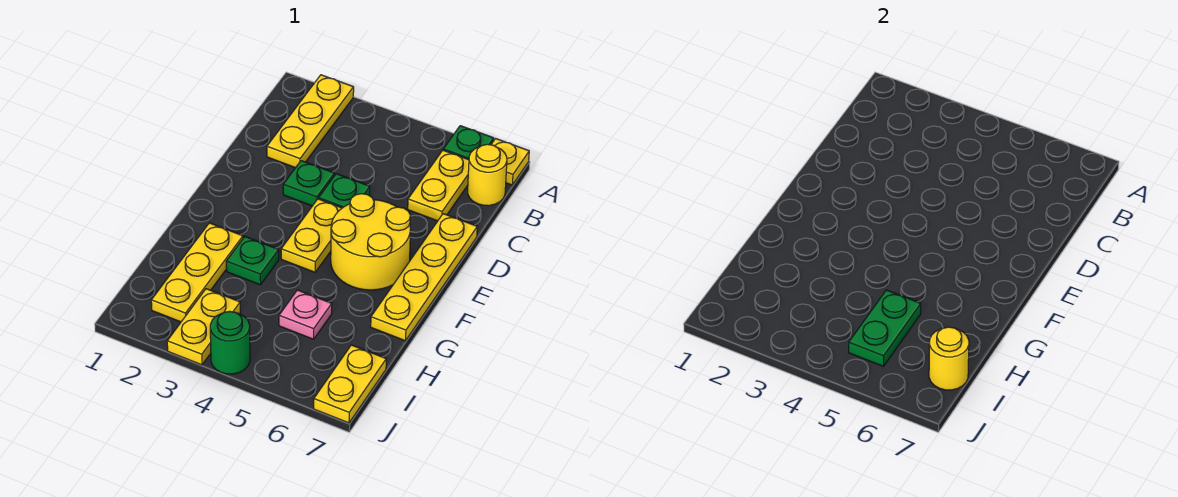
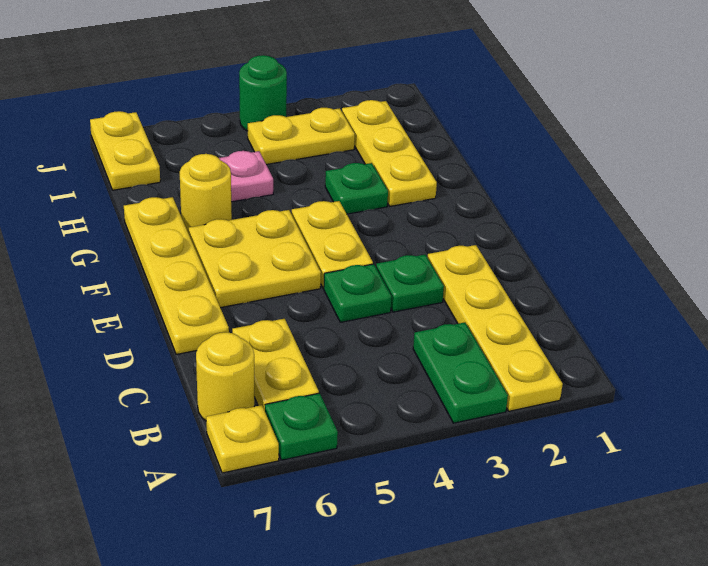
yellow plate A2:C2 level 1 -> yellow plate A2:D2 level 1
yellow round brick E5:F6 level 1 -> yellow plate E5:F6 level 1
green plate H5:I5 level 2 -> green plate A3:B3 level 1
yellow plate I3:J3 level 1 -> yellow plate I3:I4 level 1
yellow round brick I7 level 2 -> yellow round brick G6 level 1

